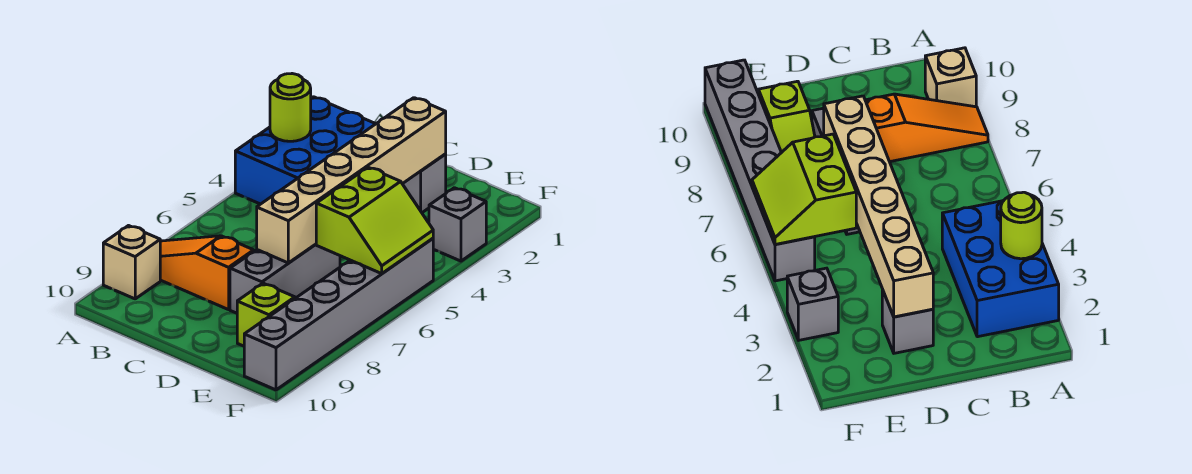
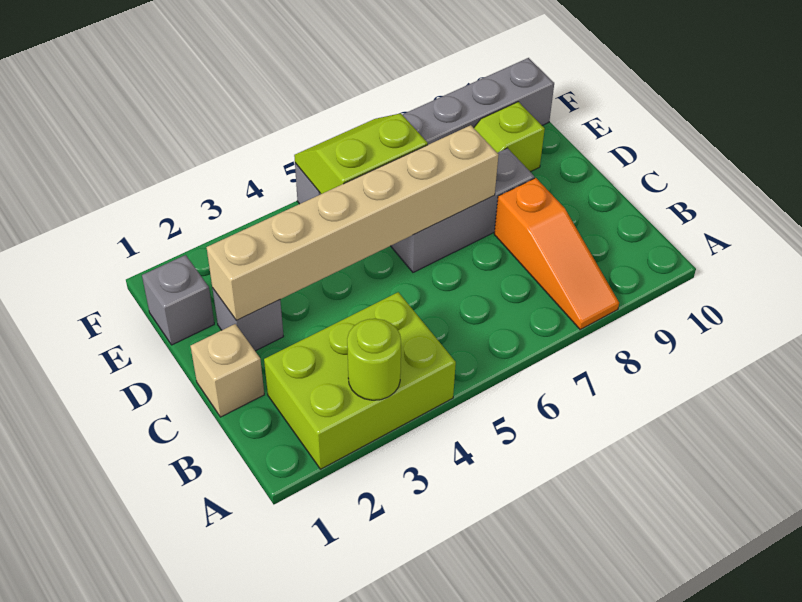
blue brick A2:B4 level 1 -> lime brick A2:B4 level 1
tan brick A9 level 1 -> tan brick C1 level 1
grey brick F3 level 1 -> grey brick E1 level 1

